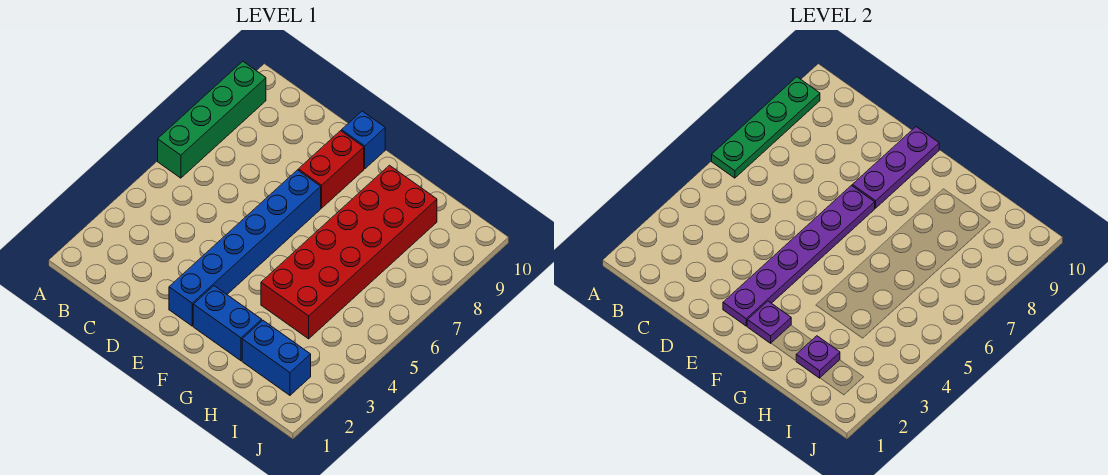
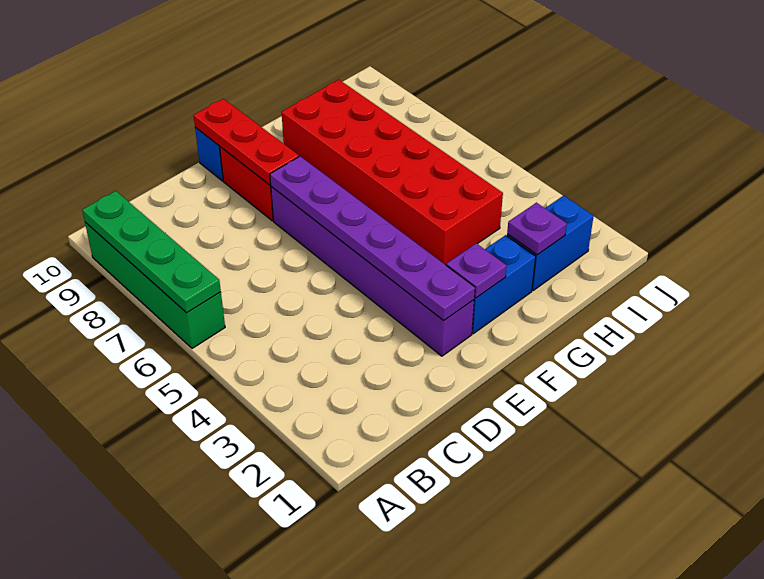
blue brick E2:E7 level 1 -> purple brick E2:E7 level 1
purple plate E8:E10 level 2 -> red plate E8:E10 level 2

